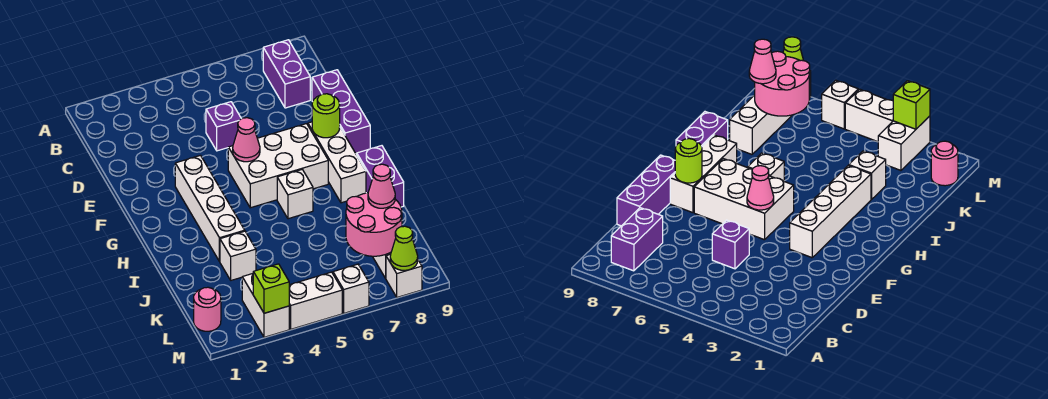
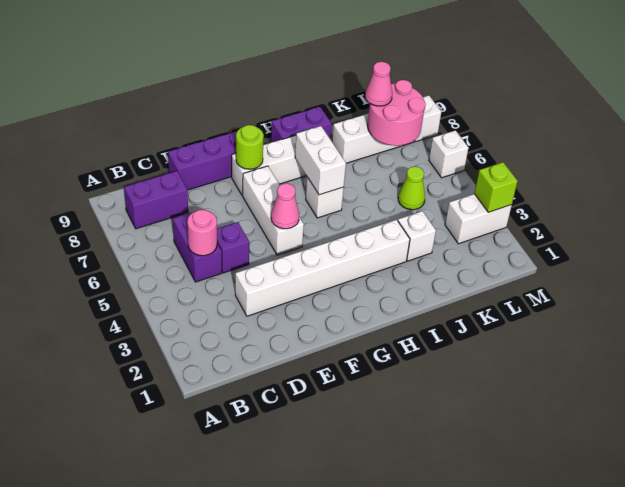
none -> purple brick C5:C6 level 1
white brick F3:I3 level 1 -> white brick D3:I3 level 1
white brick F5:G7 level 1 -> white brick F5:F7 level 1
pink round brick L1 level 1 -> pink round brick C5 level 2
white brick M4:M5 level 1 -> white brick H6:H7 level 2
lime cone M8 level 2 -> lime cone K5 level 1

